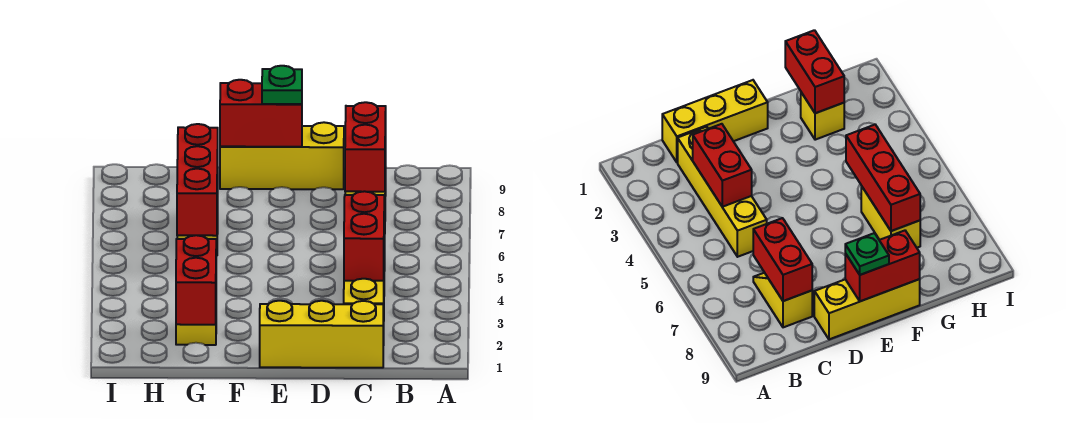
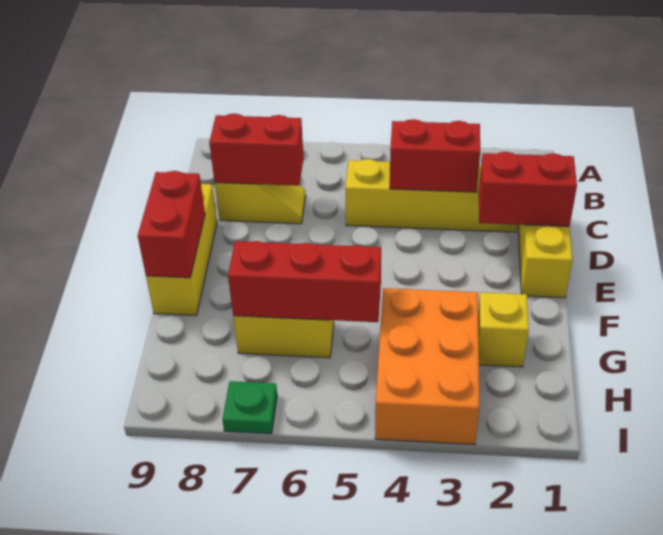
green plate E9 level 3 -> green plate I7 level 1
red brick G1:G2 level 2 -> red brick D1:D2 level 2
none -> orange brick G3:I4 level 1

